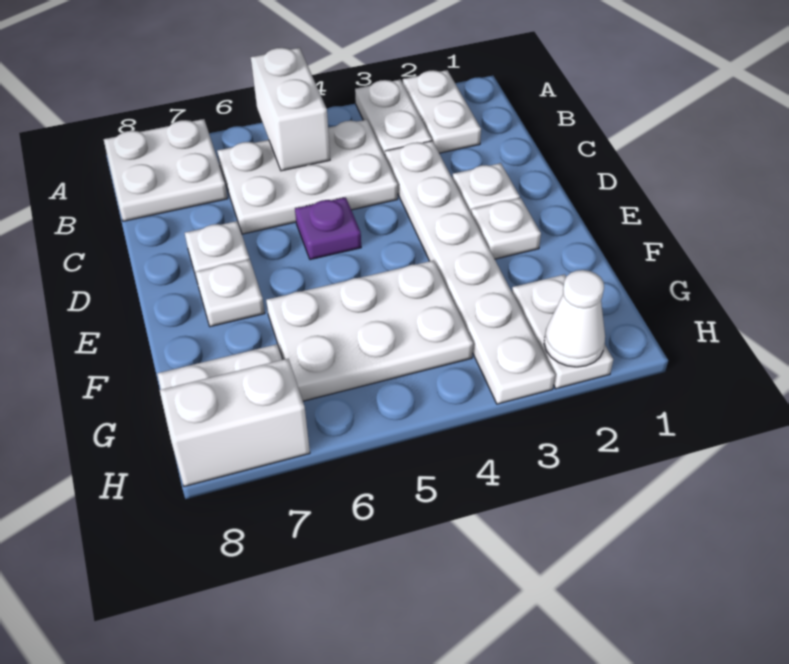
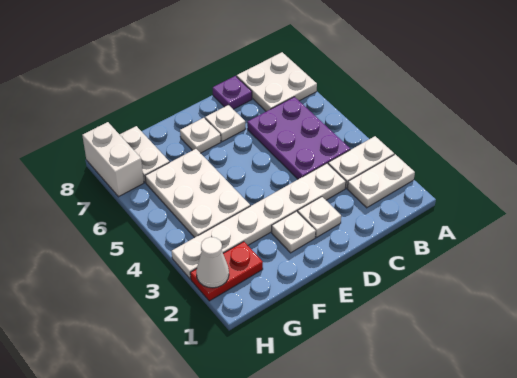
white brick A5:B5 level 2 -> none
white plate B4:C6 level 1 -> purple plate B4:C6 level 1
purple plate D5 level 1 -> purple plate C8 level 1
white plate G2:H2 level 1 -> red plate G2:H2 level 1

